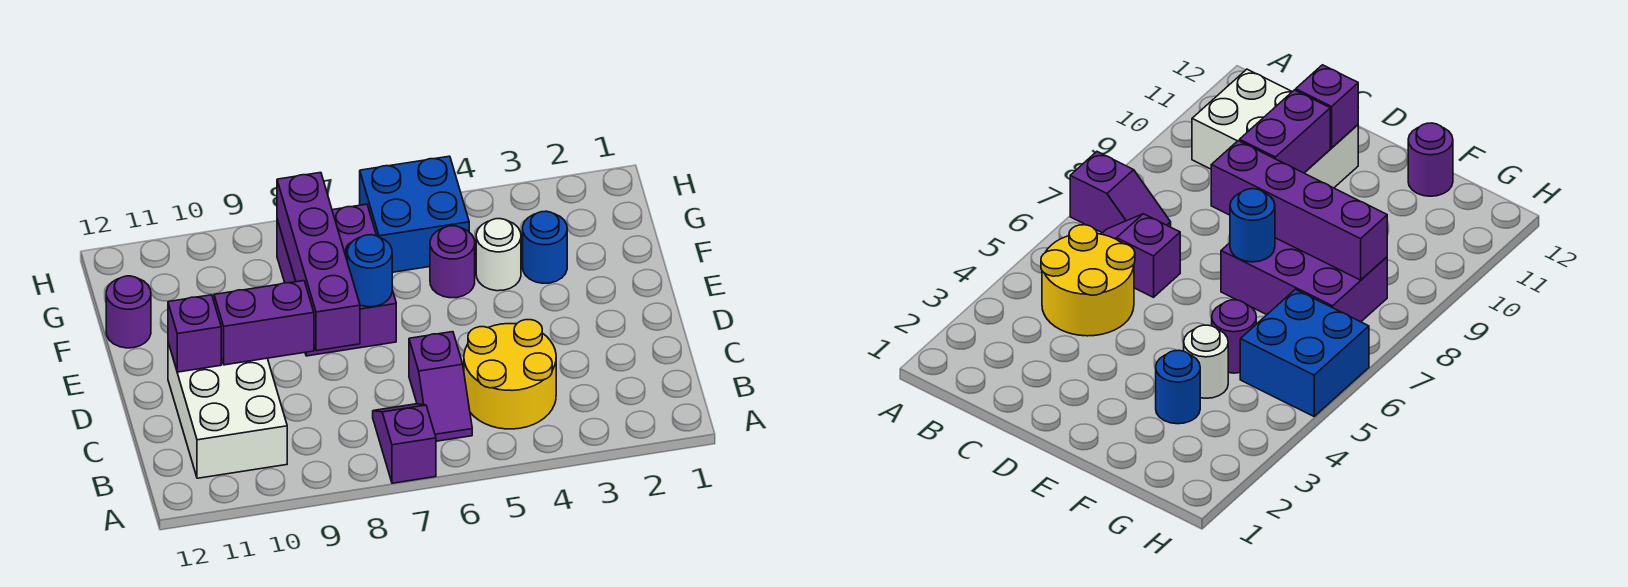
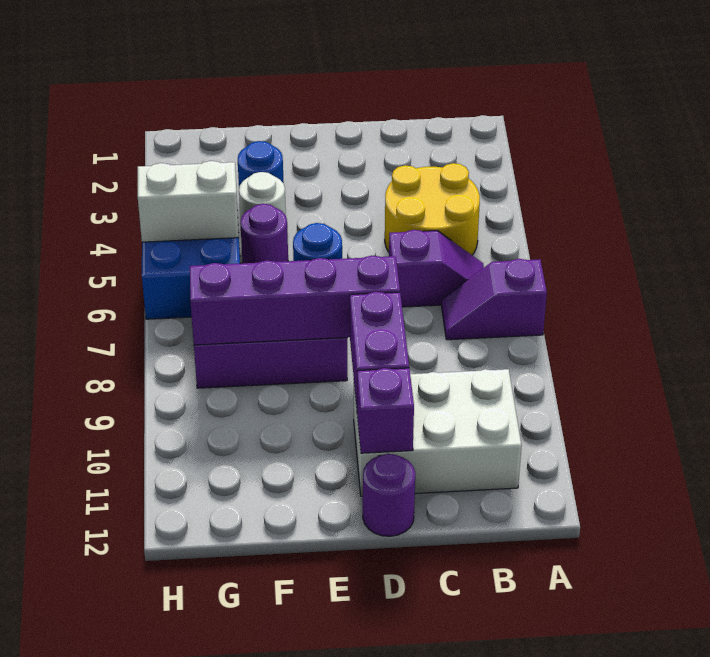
purple round brick F12 level 1 -> purple round brick D12 level 1
none -> white brick G5:H5 level 2

